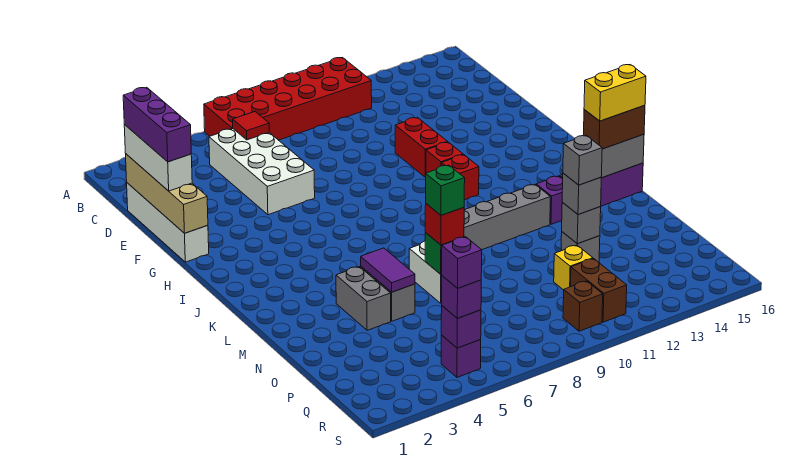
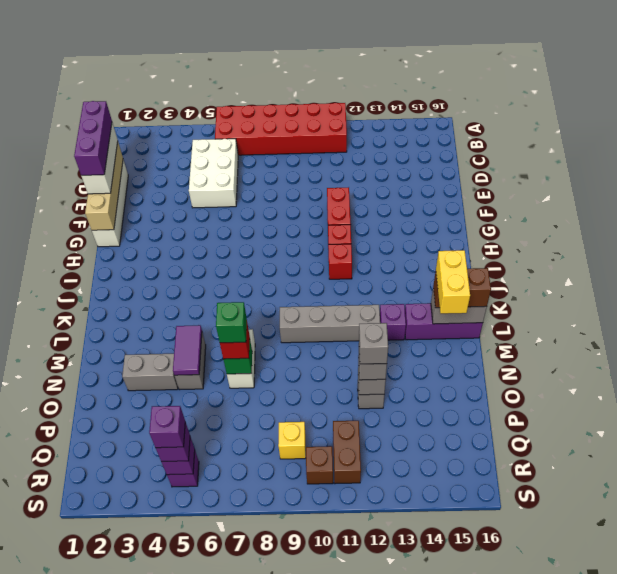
white brick C5:F6 level 1 -> white brick C5:E6 level 1
red tile C6 level 2 -> none
yellow brick L15:L16 level 4 -> yellow brick L15:M15 level 4
grey brick M4:N4 level 1 -> grey brick N3:N4 level 1
yellow brick P11 level 1 -> yellow brick Q9 level 1

